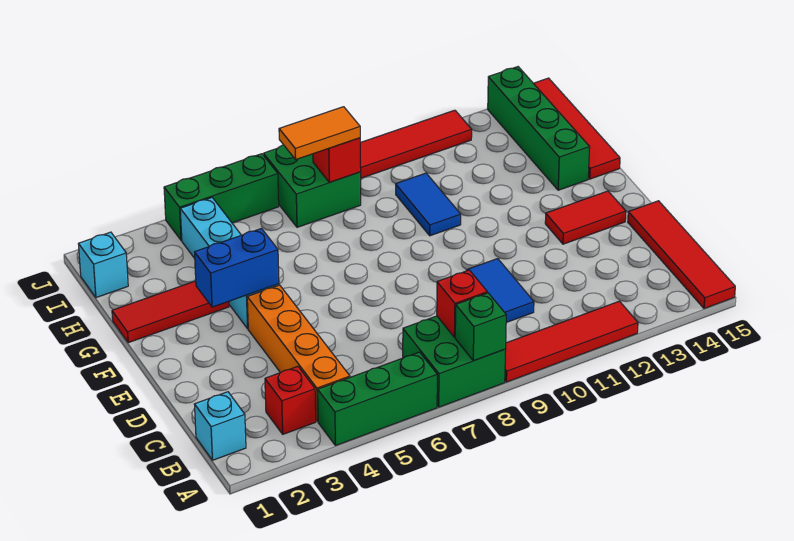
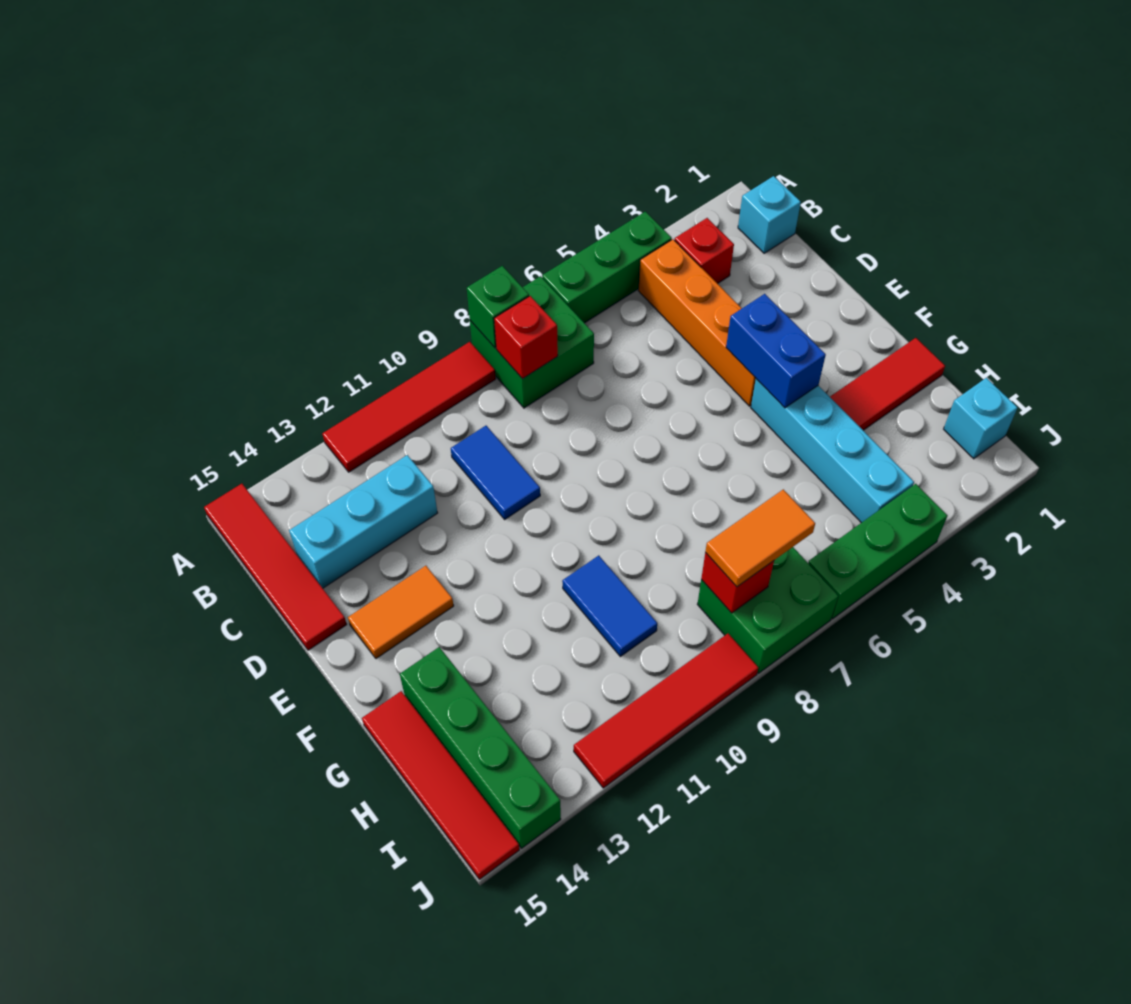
none -> cyan brick C12:C14 level 1
red tile E13:E14 level 1 -> orange tile E13:E14 level 1
blue brick F3:F4 level 2 -> blue brick E4:F4 level 2

